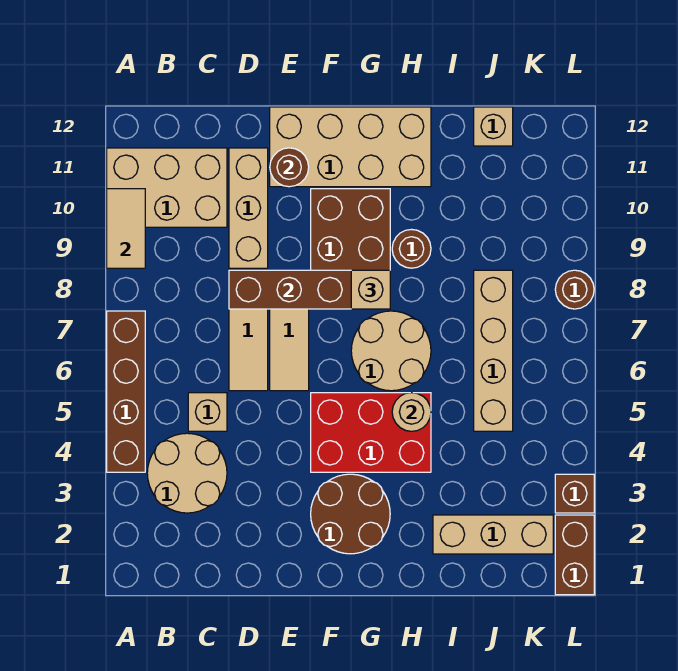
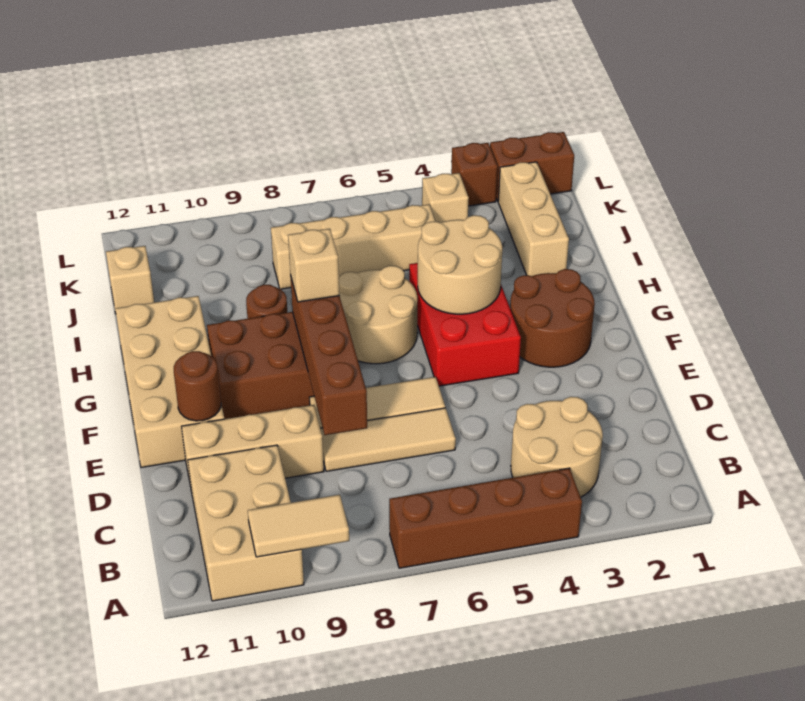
tan brick C5 level 1 -> tan brick K4 level 1
tan round brick H5 level 2 -> tan round brick G4:H5 level 2
brown round brick L8 level 1 -> none

